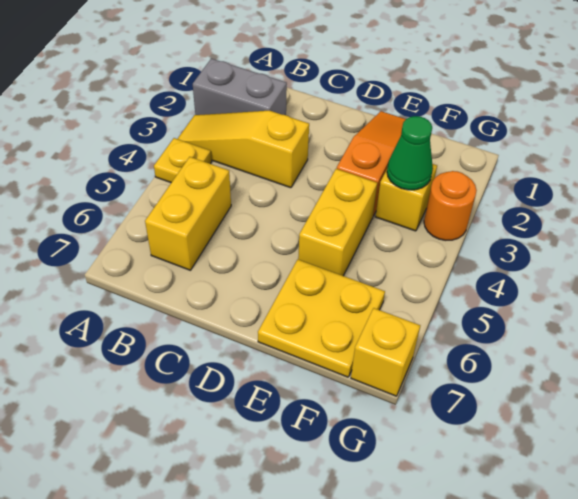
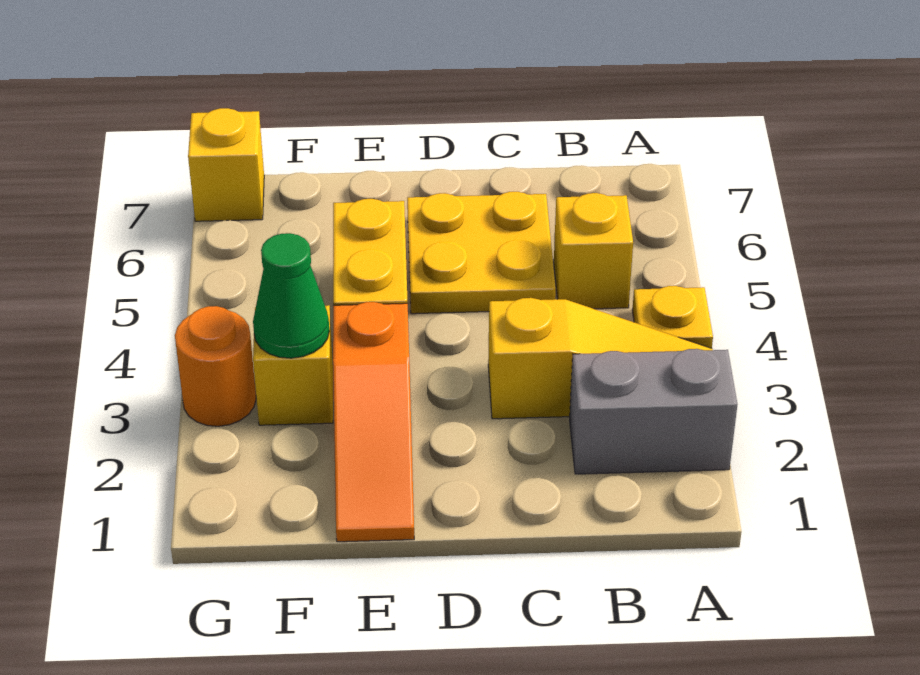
yellow brick B5:B6 level 1 -> yellow brick B5 level 1
yellow plate E6:F7 level 1 -> yellow plate C5:D6 level 1

